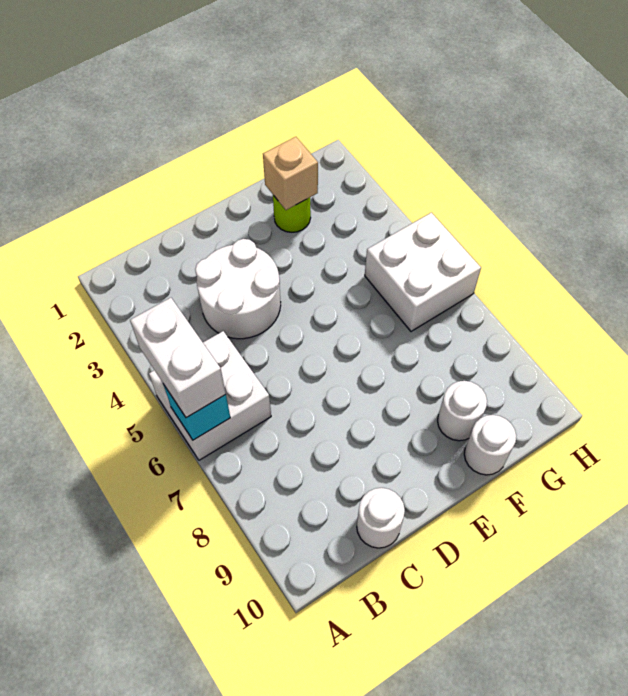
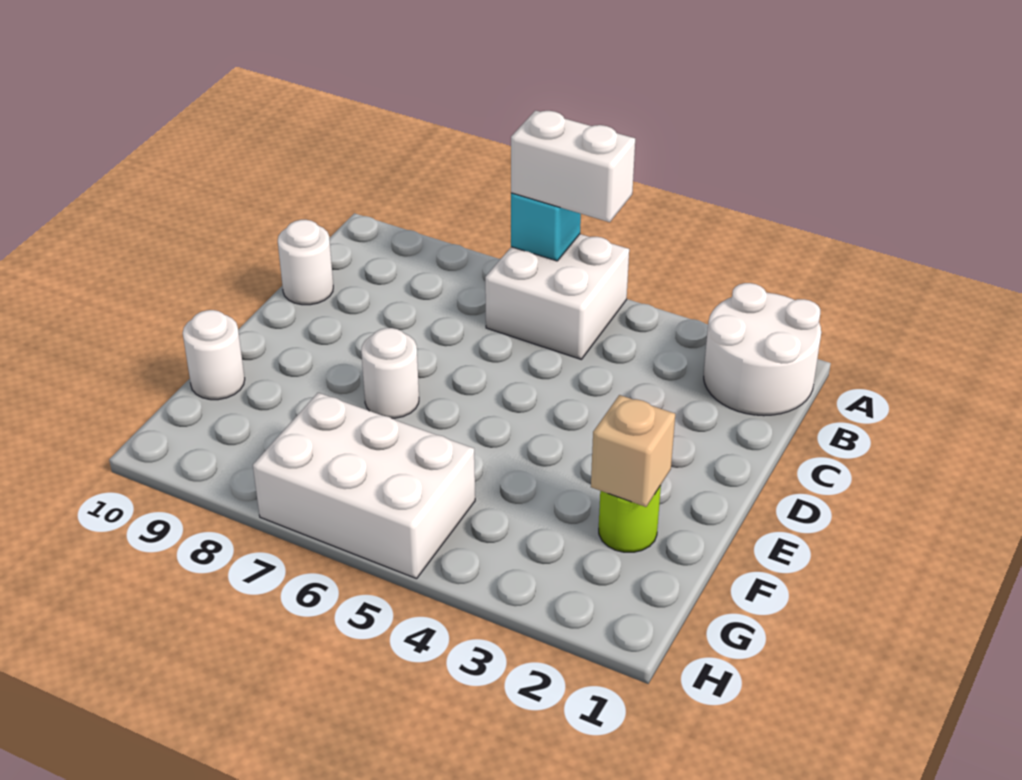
white round brick C3:D4 level 1 -> white round brick A1:B2 level 1
white round brick F9 level 1 -> white round brick E7 level 1
white brick G5:H6 level 1 -> white brick G5:H7 level 1

